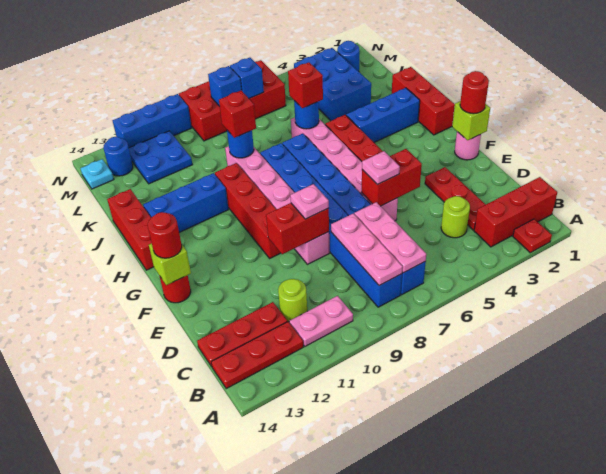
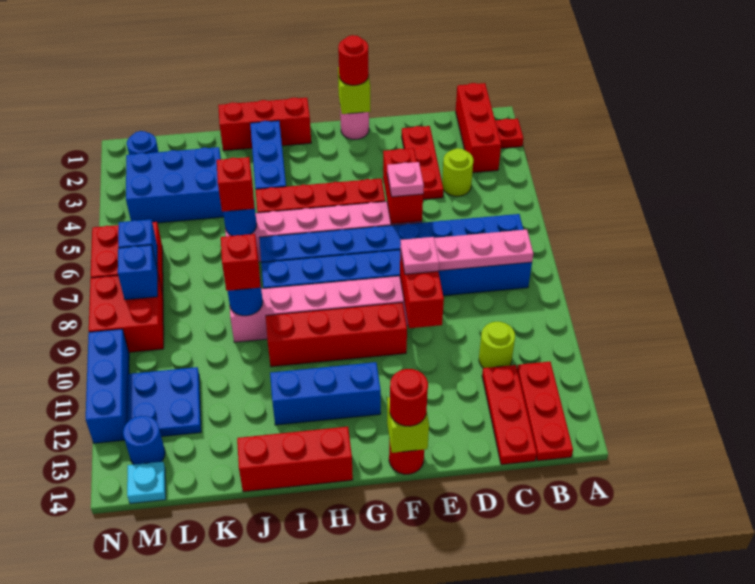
pink plate B7:D7 level 2 -> none
pink plate B10:B11 level 1 -> none
red plate C3:E3 level 1 -> red plate D2:D4 level 1
blue brick I11:I13 level 1 -> blue brick G12:I12 level 1

